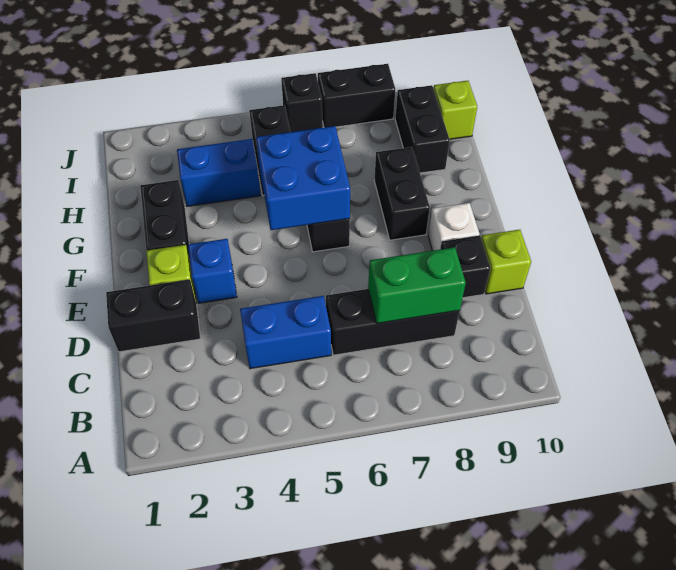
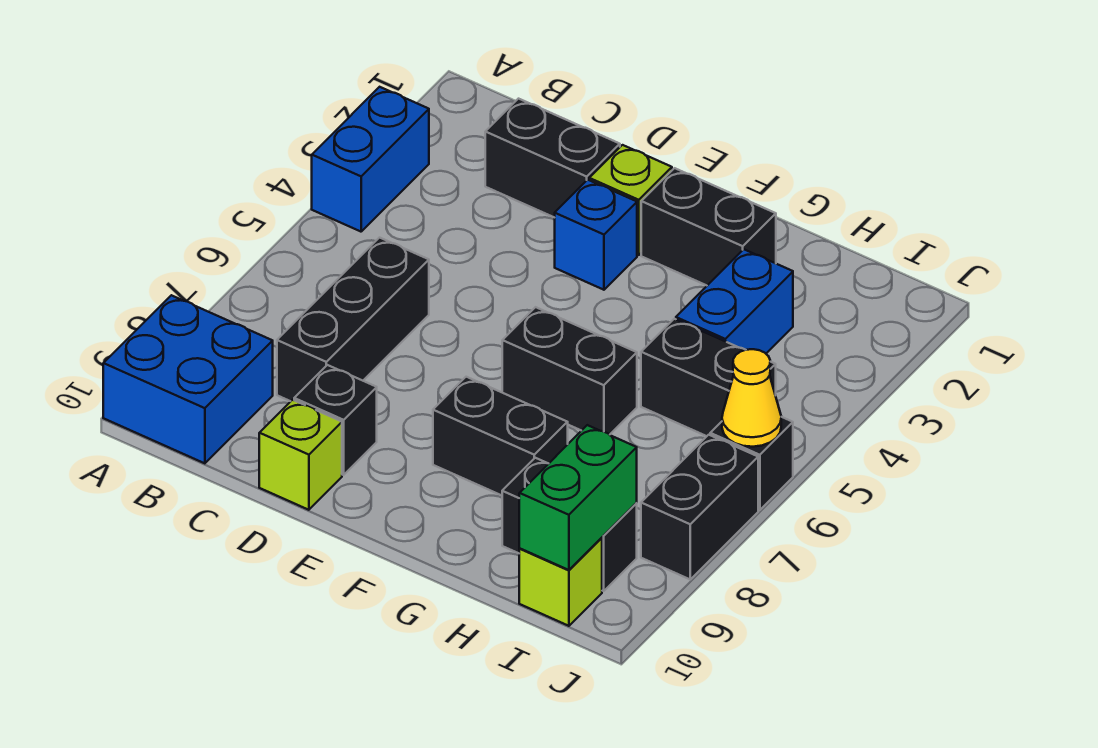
blue brick C4:C5 level 1 -> blue brick A3:A4 level 1
green brick C7:C8 level 2 -> green brick I9:I10 level 2
black brick D1:D2 level 1 -> black brick C2:D2 level 1
white brick E9 level 1 -> none
blue brick F5:G6 level 2 -> blue brick A9:B10 level 1
none -> yellow cone J6 level 2

